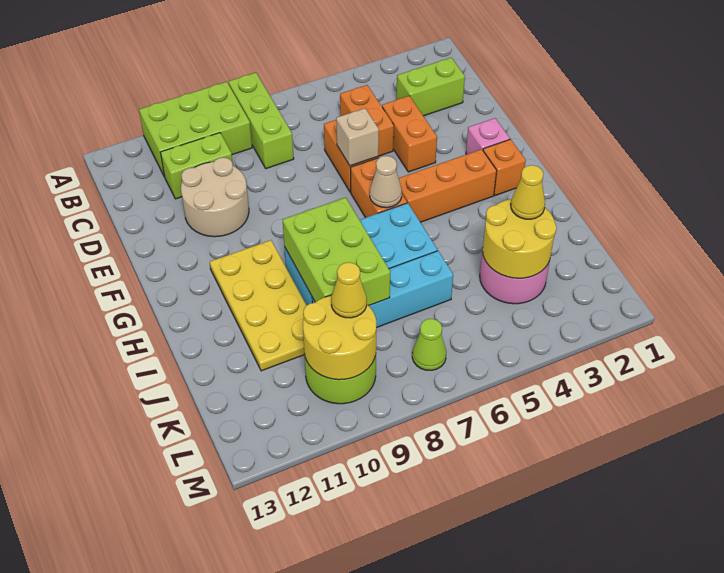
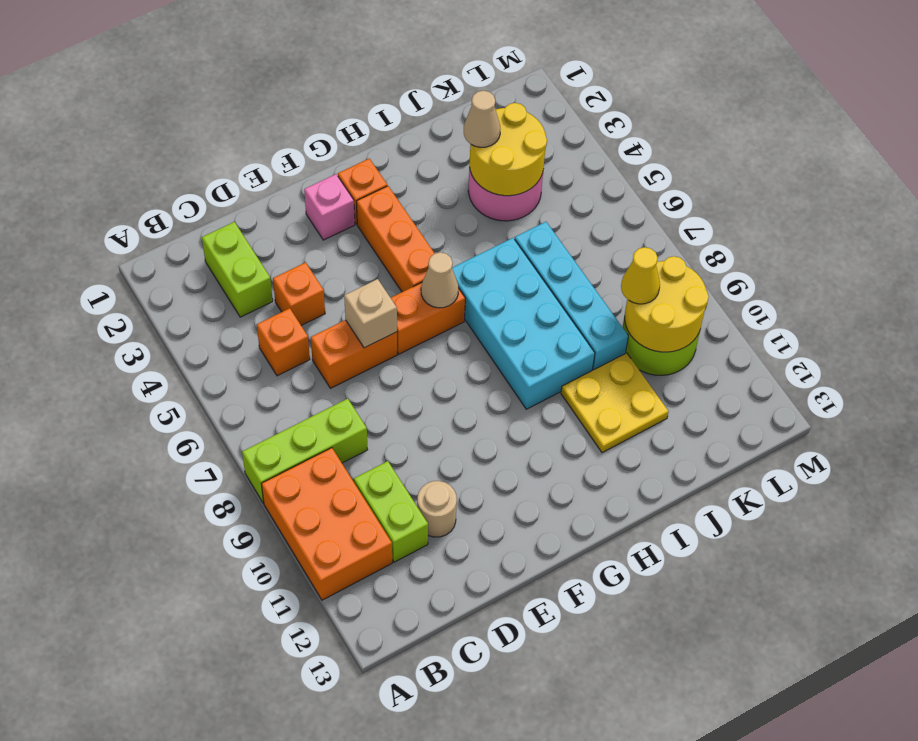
lime brick A9:B11 level 1 -> orange brick A9:B11 level 1
orange brick C5:D5 level 1 -> orange brick C5 level 1
orange brick D4:E4 level 1 -> orange brick D4 level 1
tan round brick D10:E11 level 1 -> tan round brick D11 level 1
yellow plate G10:J11 level 1 -> yellow plate I10:J11 level 1
lime brick H8:J9 level 2 -> none
yellow cone J3 level 3 -> tan cone J3 level 3
lime cone L7 level 1 -> none

